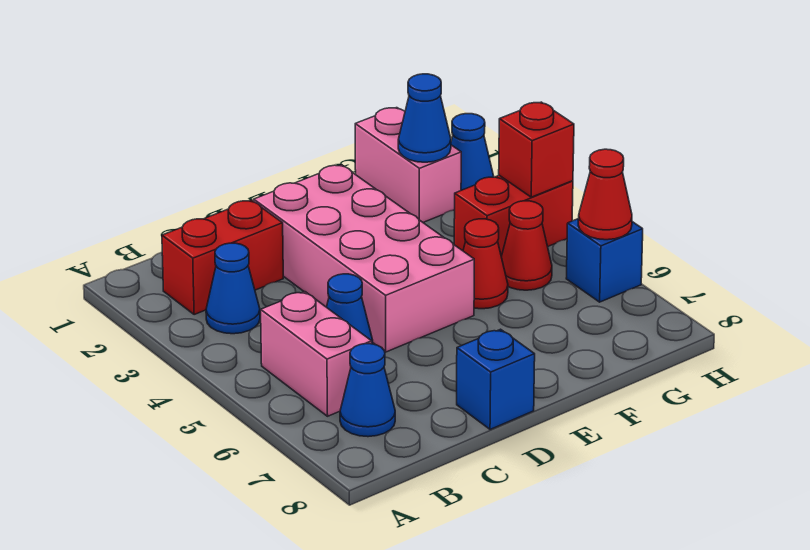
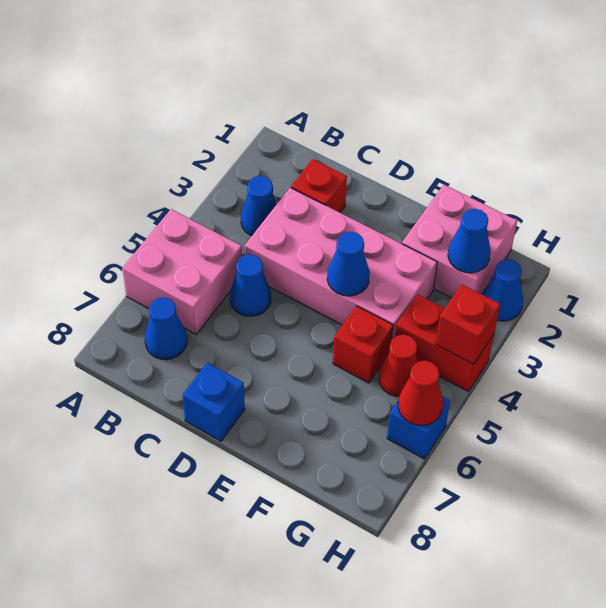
red brick B2:C2 level 1 -> red brick C2 level 1
pink brick B5:B6 level 1 -> pink brick A5:B6 level 1
pink brick D2:E5 level 1 -> pink brick C3:F4 level 1
none -> blue cone E4 level 2
red cone F5 level 1 -> red brick F5 level 1
pink brick G1:G2 level 1 -> pink brick F1:G2 level 1

